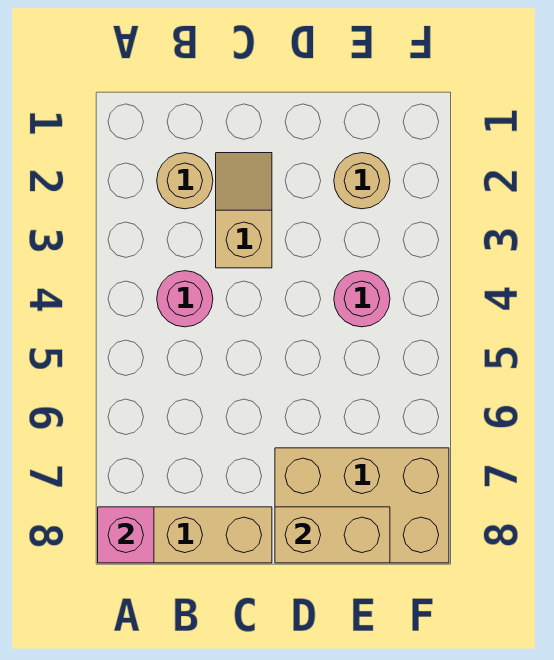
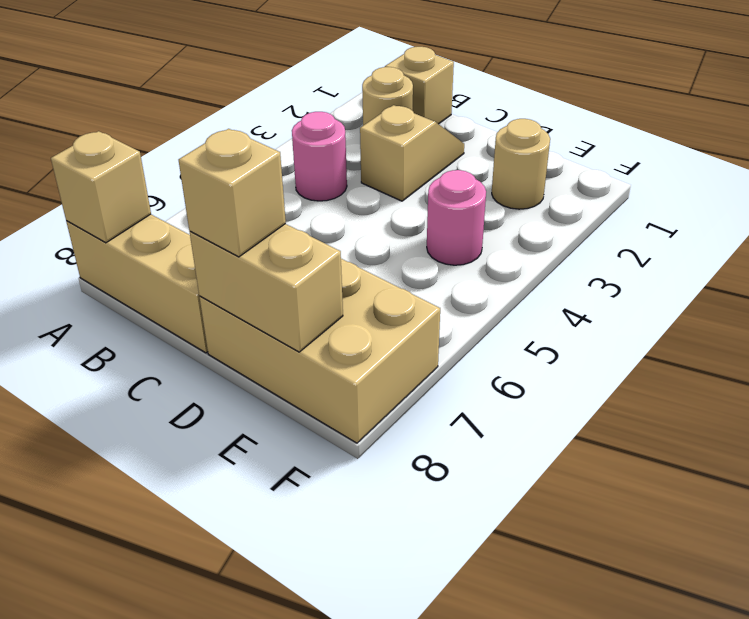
pink brick A8 level 2 -> tan brick A8 level 2
none -> tan brick B1 level 1
none -> tan brick D8 level 3

